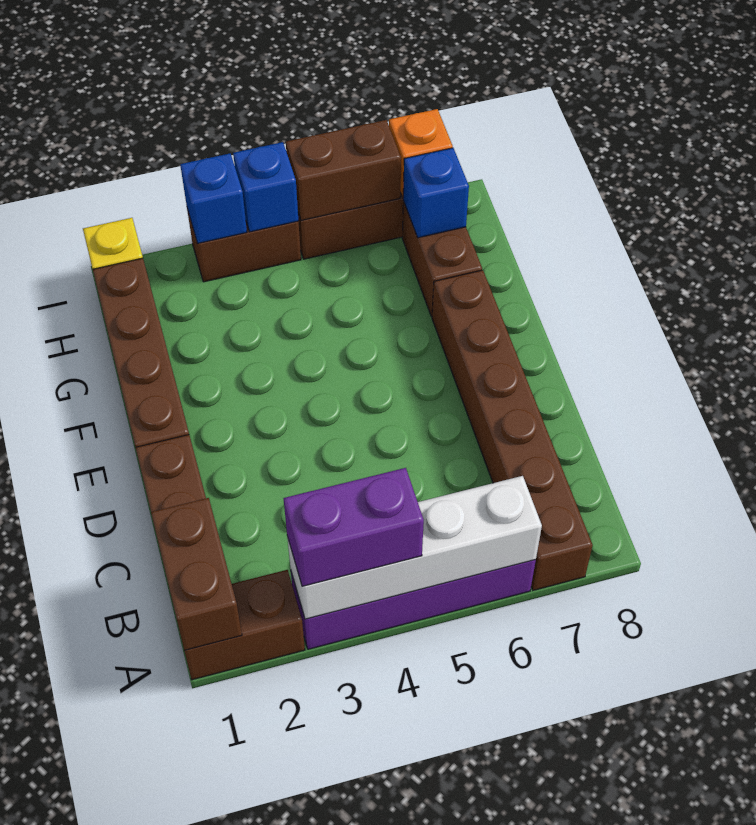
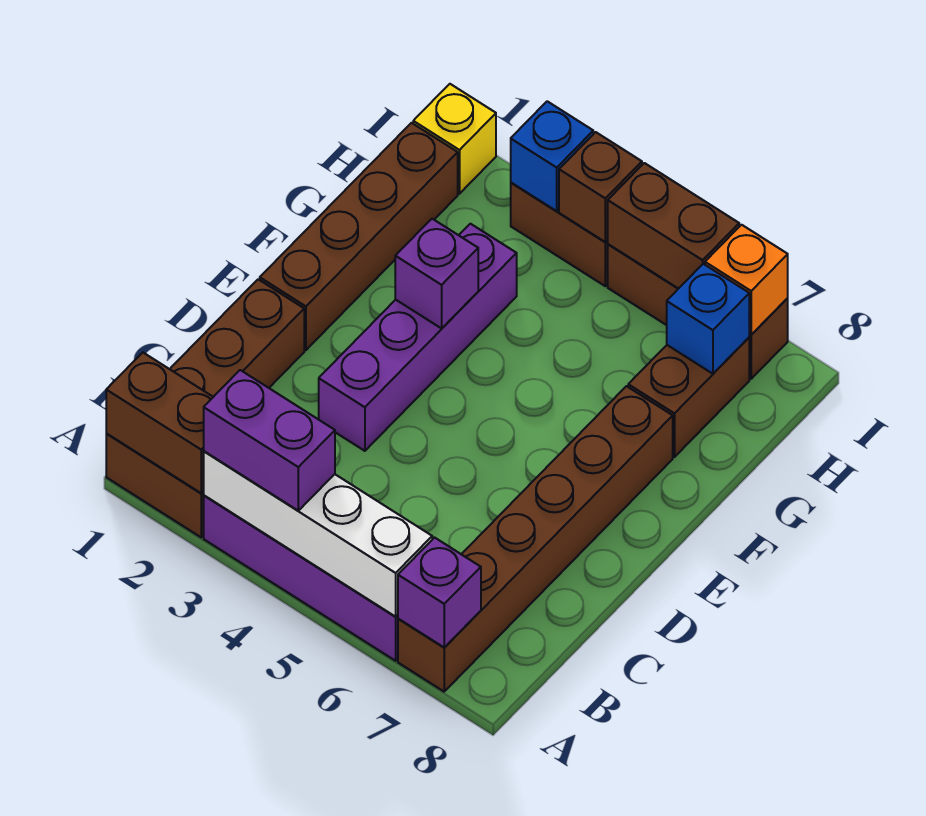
brown brick A1:B1 level 2 -> brown brick A1:A2 level 2
none -> purple brick A7 level 2
none -> purple brick D3:G3 level 1
none -> purple brick F3 level 2
blue brick I4 level 2 -> brown brick I4 level 2

